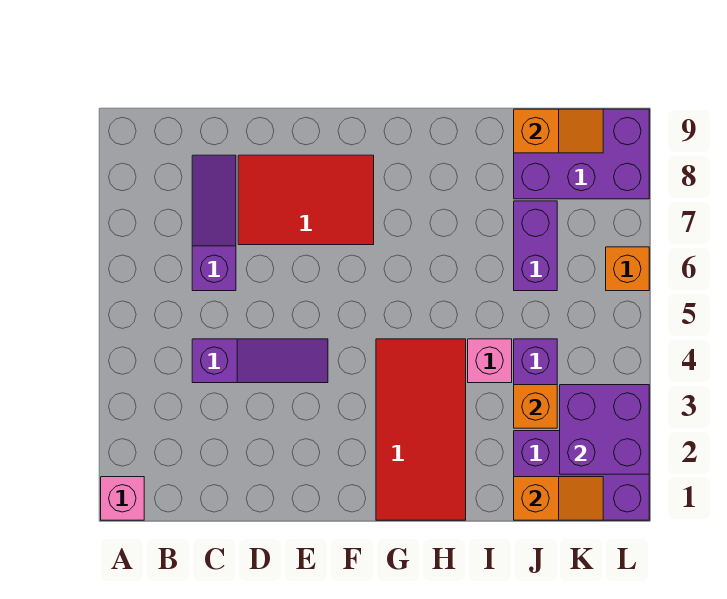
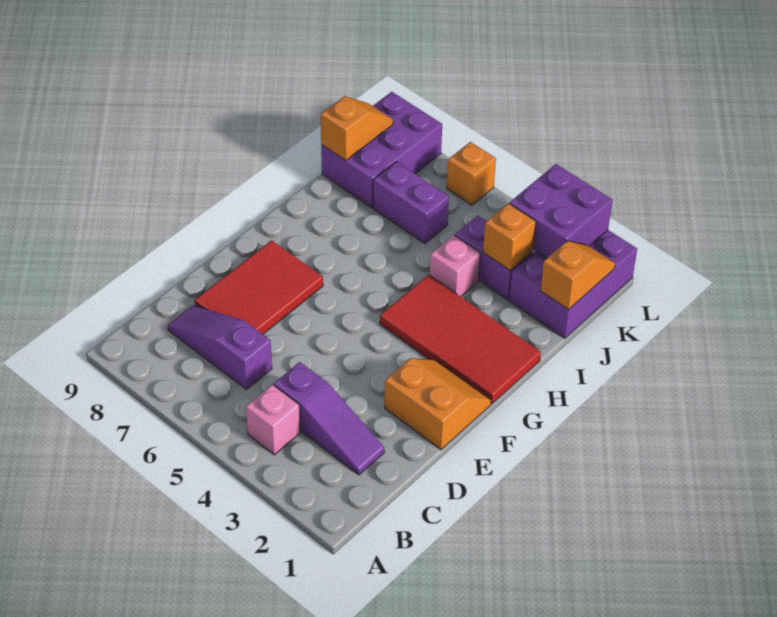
pink brick A1 level 1 -> pink brick B4 level 1
purple slope C4:E4 level 1 top C -> purple slope C2:C4 level 1 top 4
none -> orange slope E1:F2 level 1 top E

